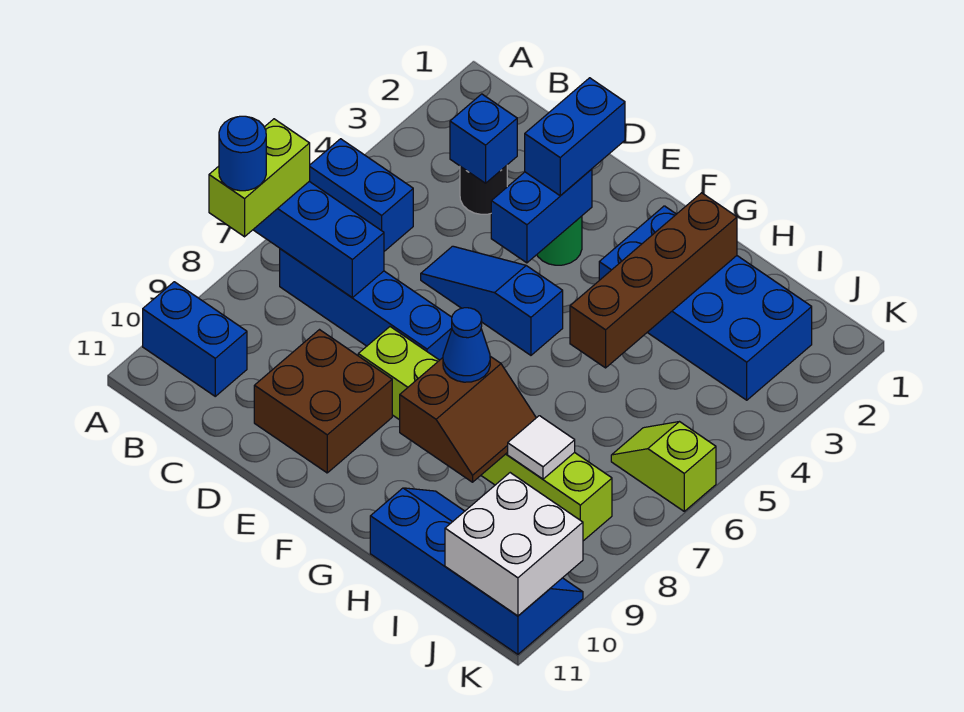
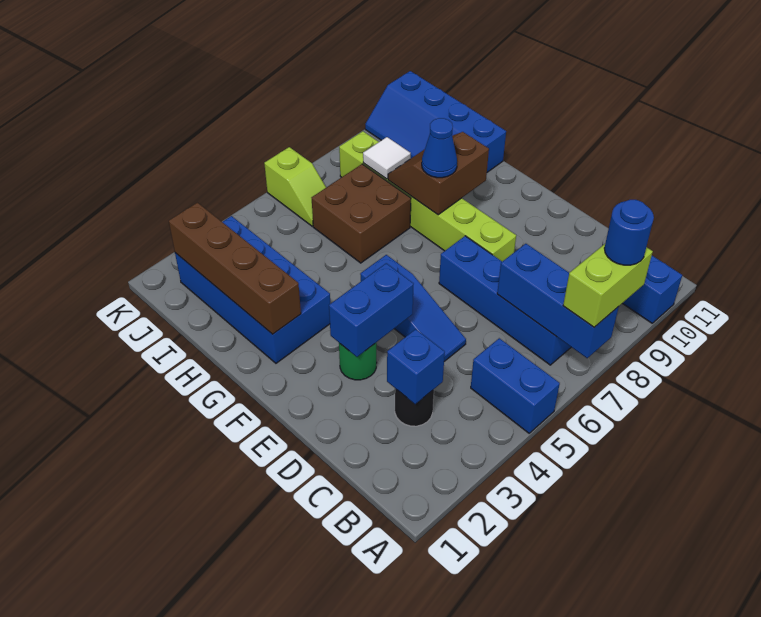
brown brick D9:E10 level 1 -> brown brick H6:I7 level 1
blue brick E2:E3 level 3 -> none
brown brick H2:H5 level 2 -> brown brick G2:J2 level 2
white brick J10:K11 level 2 -> none

